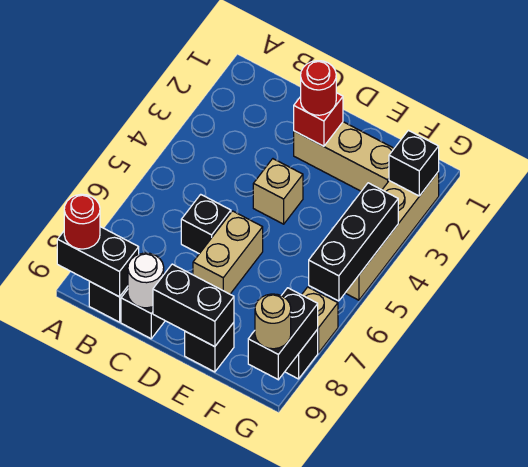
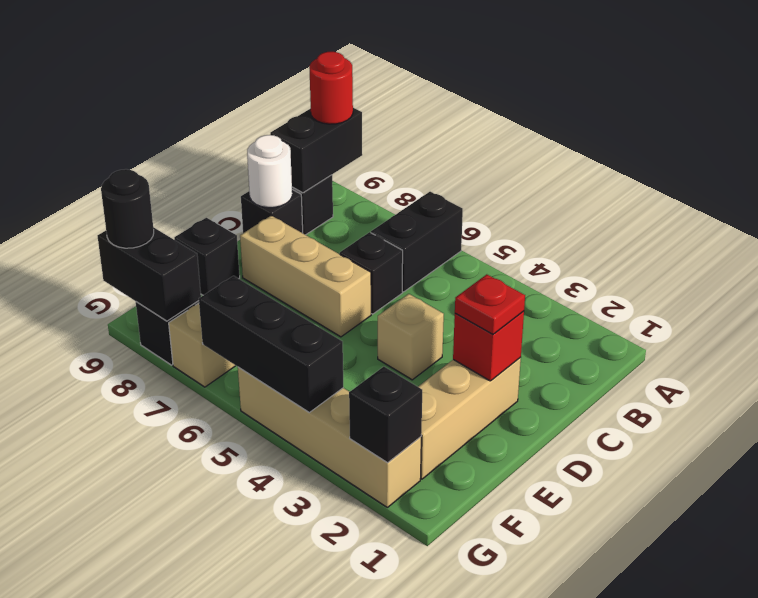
red round brick D2 level 3 -> red plate D2 level 3
tan brick D6:D7 level 1 -> tan brick D6:D8 level 1
black brick D9:E9 level 2 -> black brick A6:B6 level 1
tan round brick G9 level 3 -> black round brick G9 level 3

